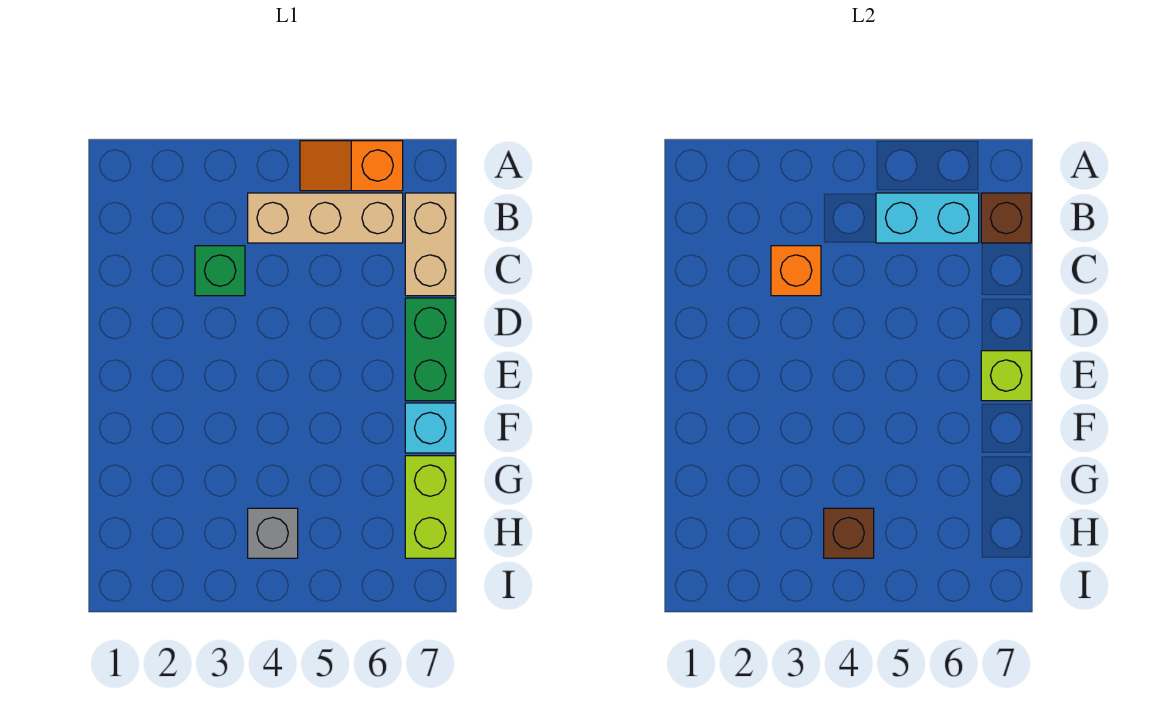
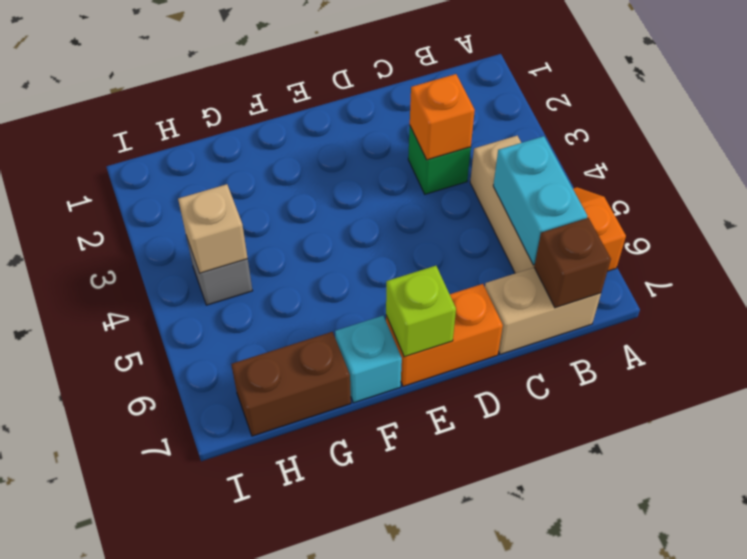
green brick D7:E7 level 1 -> orange brick D7:E7 level 1
lime brick G7:H7 level 1 -> brown brick G7:H7 level 1
brown brick H4 level 2 -> tan brick H4 level 2

